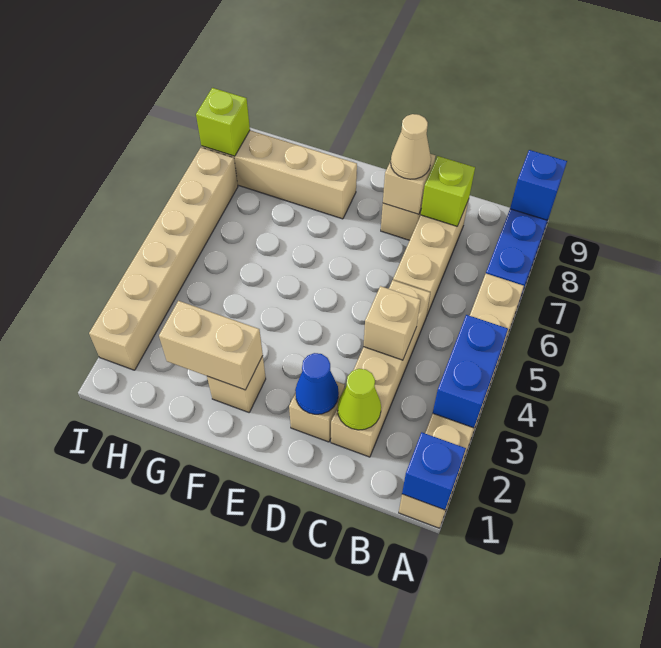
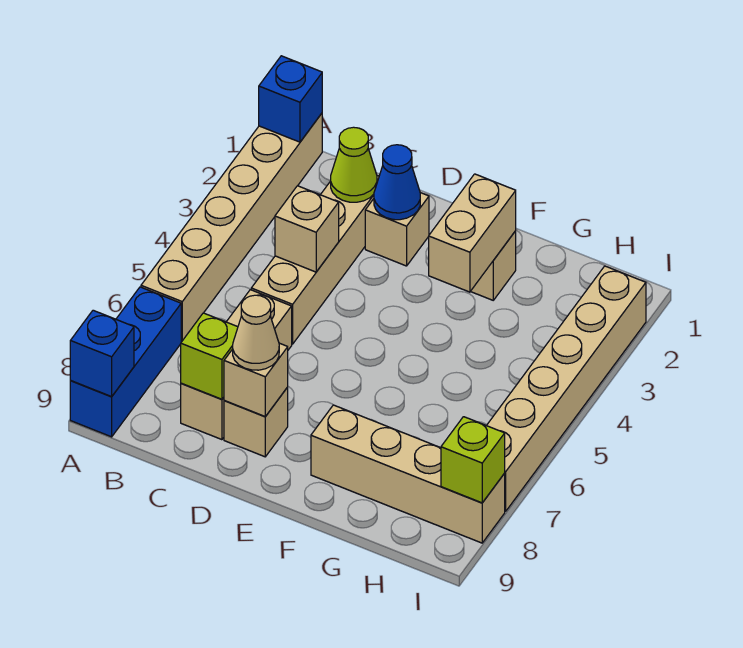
blue brick A3:A4 level 2 -> none
tan brick F2:G2 level 2 -> tan brick F2:F3 level 2

